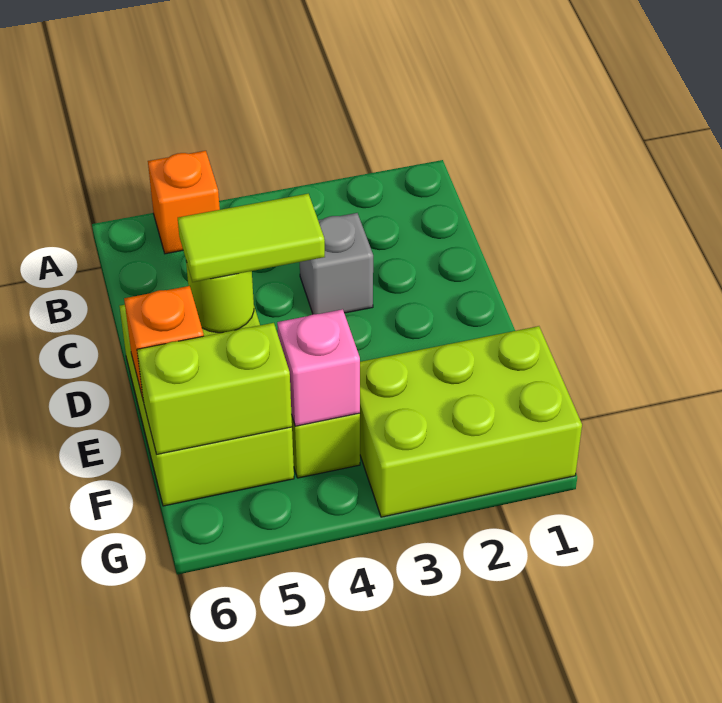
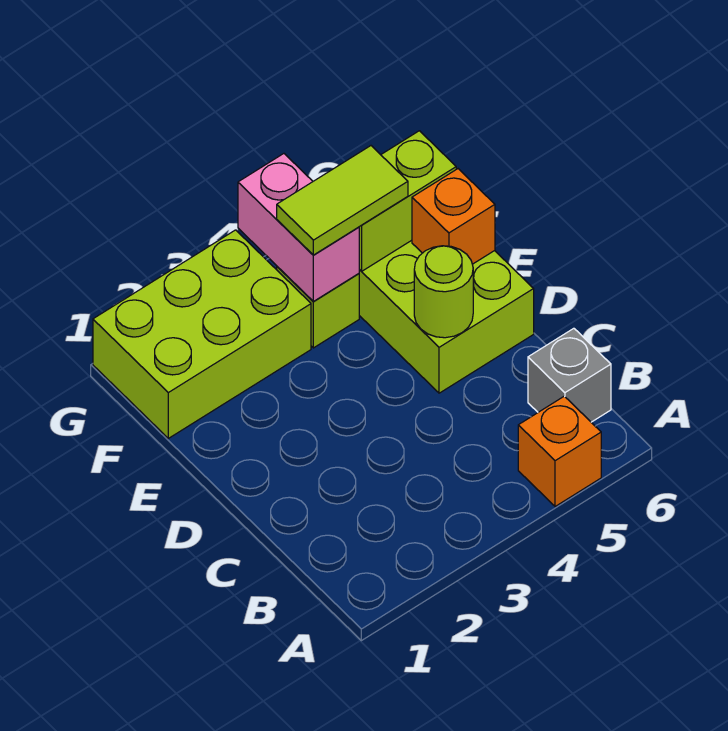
grey brick C3 level 1 -> grey brick B6 level 1
lime tile D4:D5 level 3 -> lime tile F4:F5 level 3
pink brick F4 level 2 -> pink brick F4:G4 level 2

